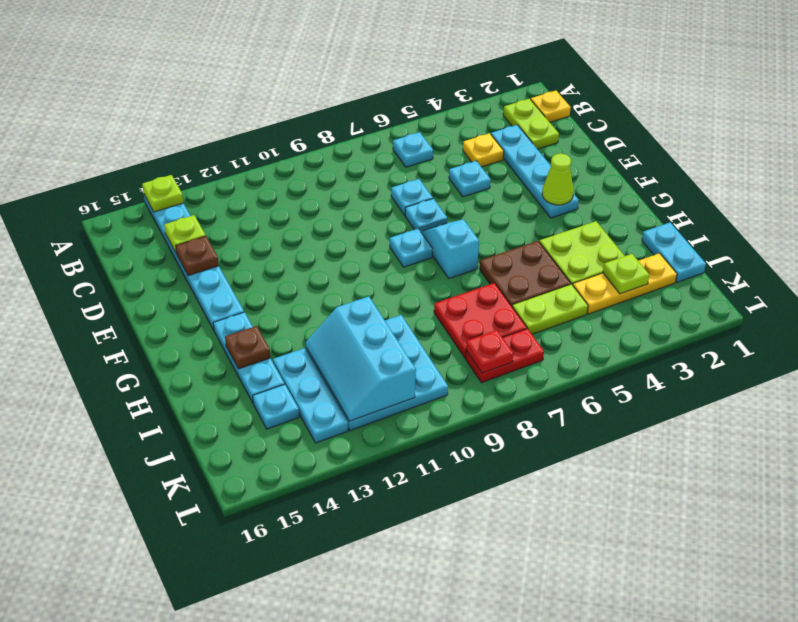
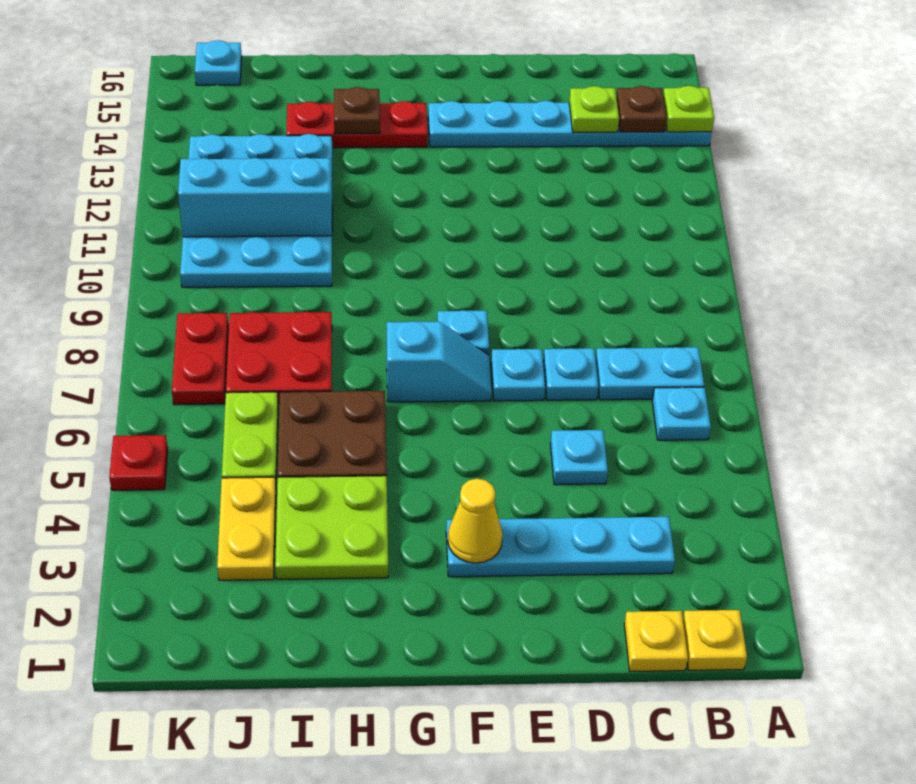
lime plate B2:C2 level 1 -> none
yellow plate C4 level 1 -> yellow plate C1 level 1
brown plate D14 level 2 -> brown plate B14 level 2
lime cone F3 level 2 -> yellow cone F3 level 2
cyan plate G14:I14 level 1 -> red plate G14:I14 level 1
cyan plate I1:J1 level 1 -> cyan plate B7:C7 level 1
yellow plate J2:J4 level 1 -> yellow plate J3:J4 level 1
lime plate J3 level 2 -> none
cyan plate J14 level 1 -> cyan plate K16 level 1
red plate K8 level 2 -> red plate L5 level 1

